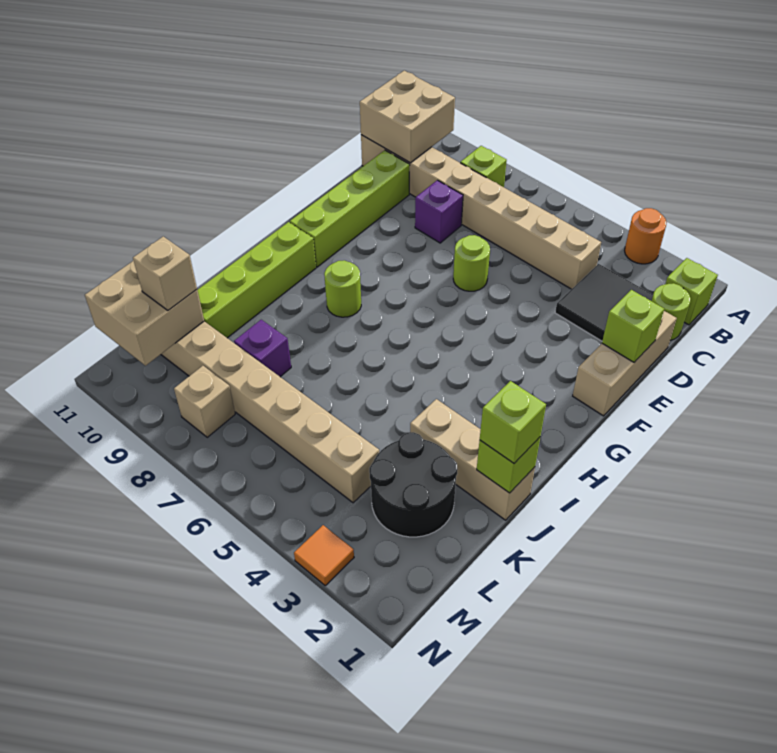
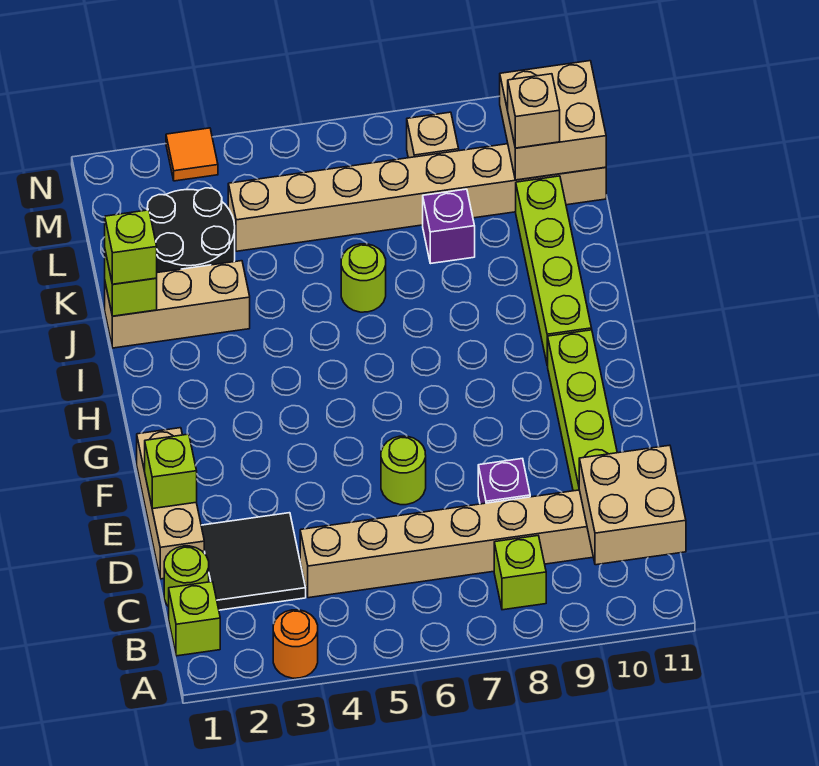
lime round brick H8 level 1 -> lime round brick J6 level 1

